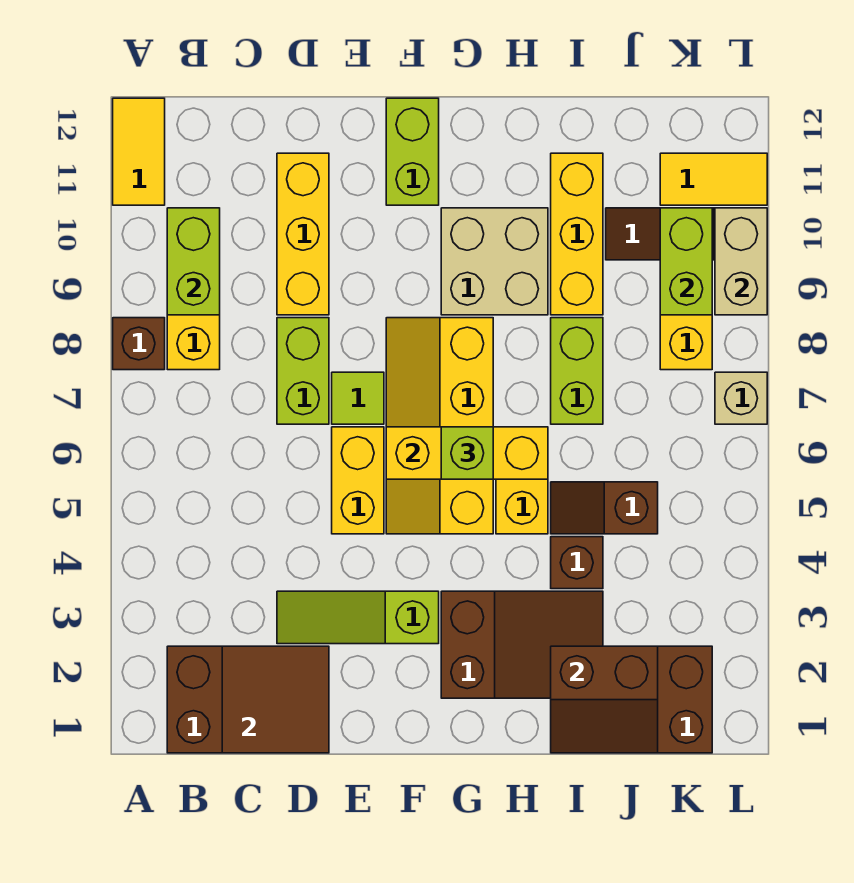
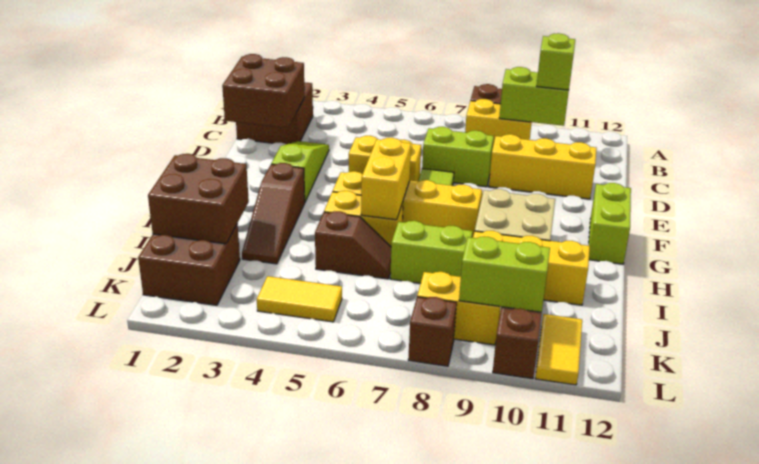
yellow tile A11:A12 level 1 -> yellow tile K4:K5 level 1
brown tile C1:D2 level 2 -> brown brick C1:D2 level 2
yellow brick F6:H6 level 2 -> yellow brick G6:H6 level 2
lime brick F11:F12 level 1 -> lime brick F12:G12 level 1
brown slope G2:I3 level 1 top G -> brown slope G3:I3 level 1 top G
lime brick G6 level 3 -> lime brick B10 level 3
brown slope I1:J2 level 2 top 2 -> brown brick I1:J2 level 2
brown brick I4 level 1 -> brown brick L8 level 1
brown slope I5:J5 level 1 top J -> brown slope I5:I6 level 1 top 5
tan brick L7 level 1 -> none
tan brick L9:L10 level 2 -> none

